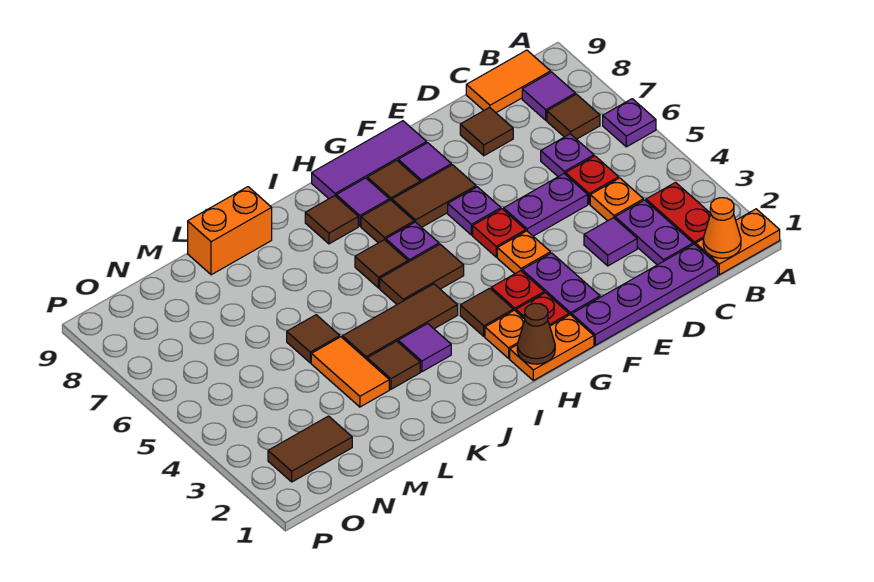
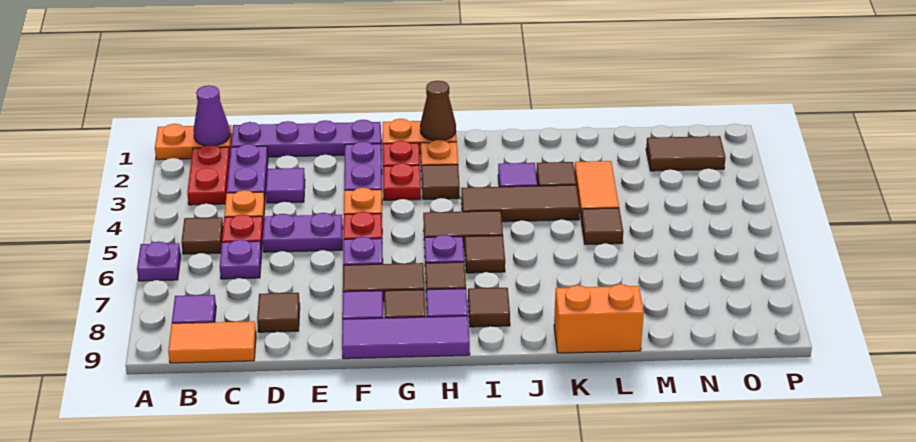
orange cone B1 level 2 -> purple cone B1 level 2
brown tile B7 level 1 -> brown tile B5 level 1

